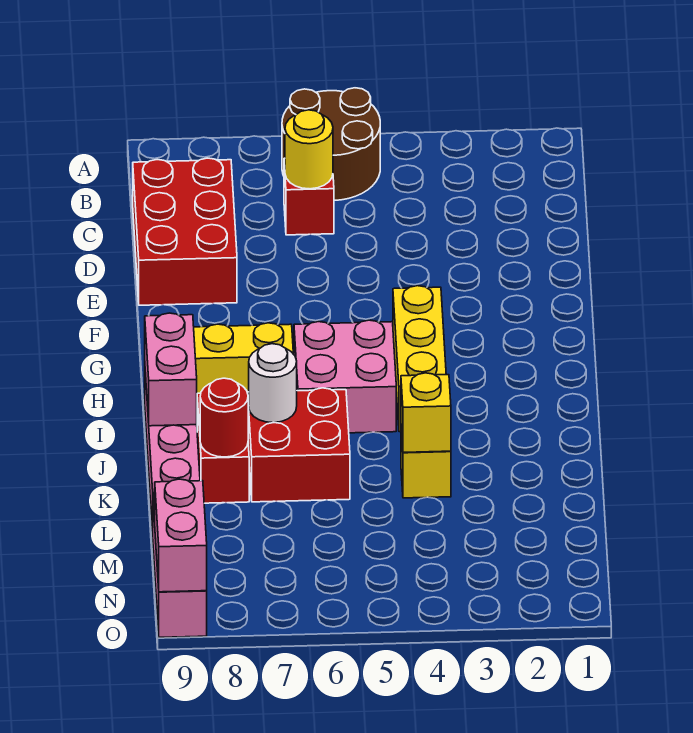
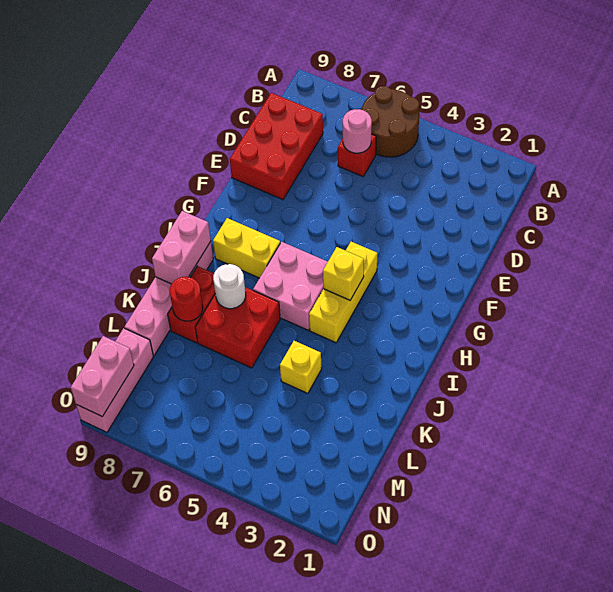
yellow round brick C6 level 2 -> pink round brick C6 level 2
yellow brick K4 level 2 -> yellow brick H4 level 2

